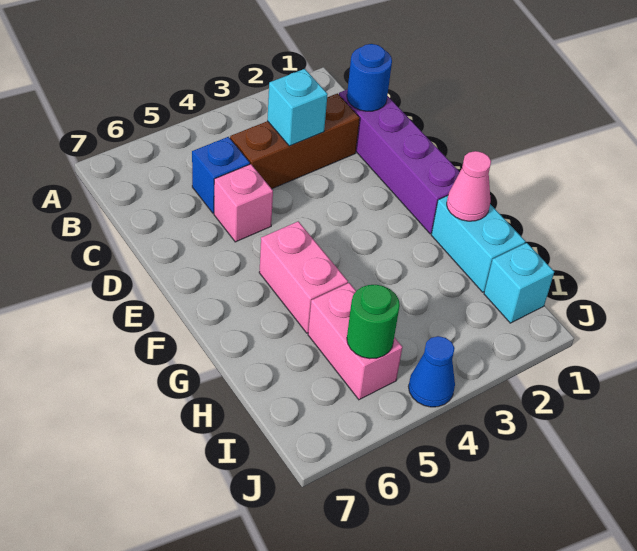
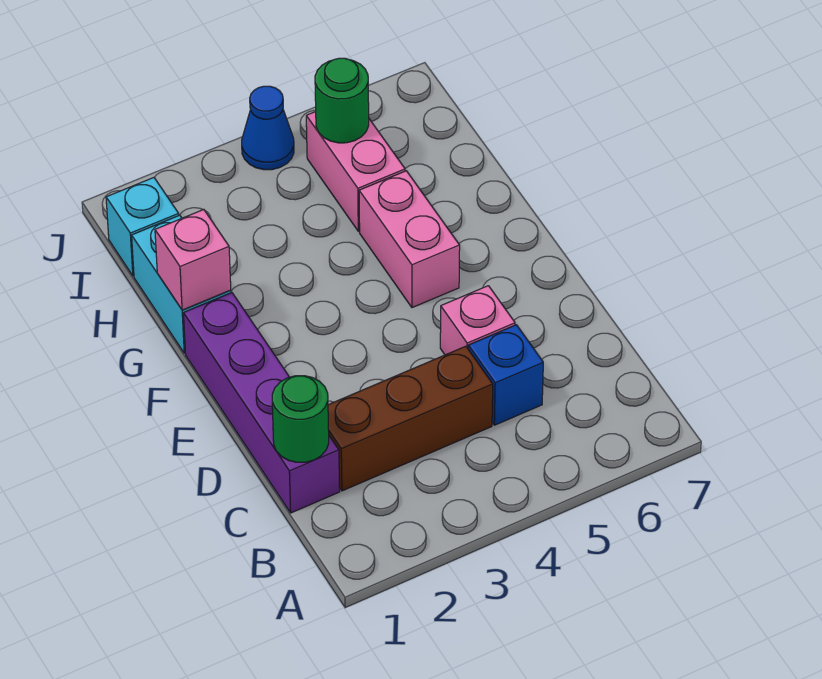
blue round brick C1 level 2 -> green round brick C1 level 2
cyan brick C3 level 2 -> none
pink cone G1 level 2 -> pink brick G1 level 2

